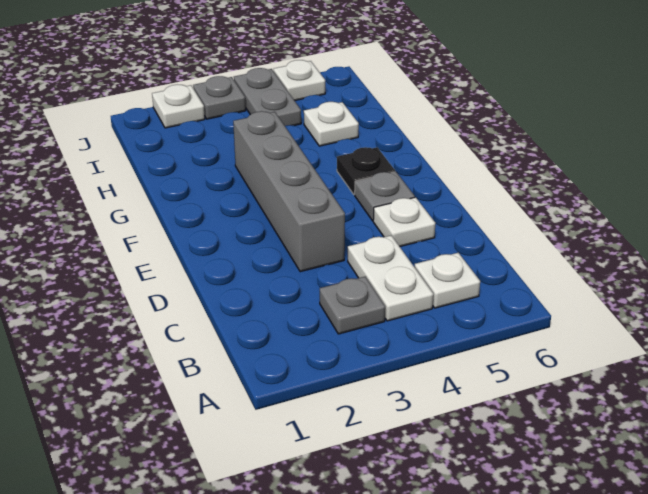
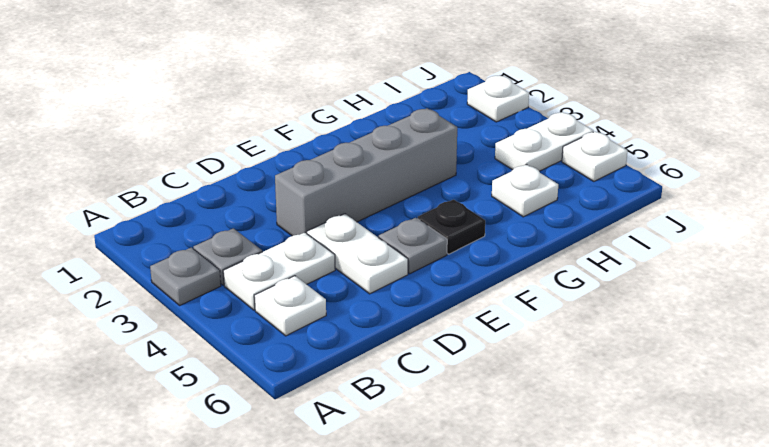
white plate D5 level 1 -> white plate D4:D5 level 1
grey plate I4:J4 level 1 -> white plate I4:J4 level 1
grey plate J3 level 1 -> grey plate A3 level 1

